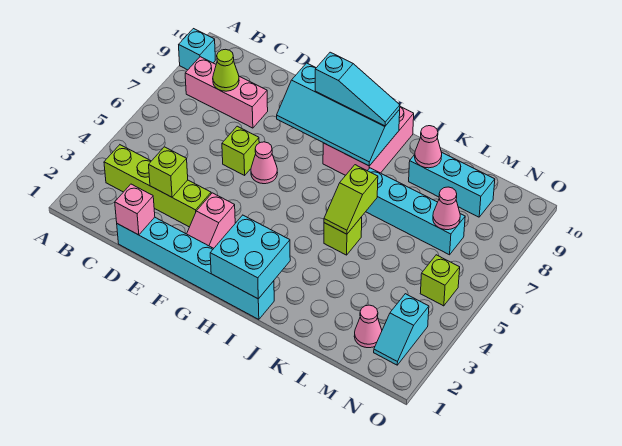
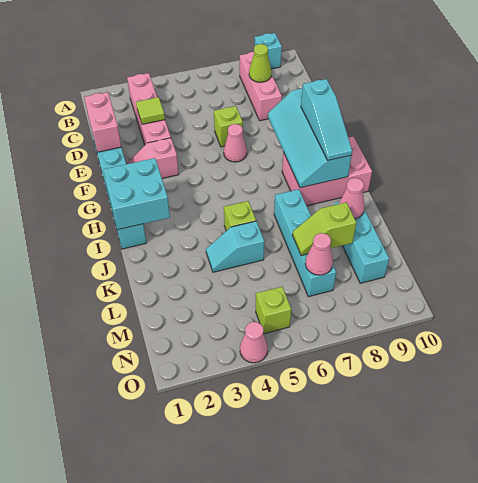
lime brick B3:E3 level 1 -> pink brick B3:E3 level 1
pink brick D1 level 2 -> pink brick D1:E1 level 2
lime brick D3 level 2 -> lime tile D3 level 2
lime slope J5:J6 level 2 top 6 -> lime slope L7:L8 level 2 top 8
pink cone M2 level 1 -> pink cone O4 level 1
cyan slope N2:N3 level 1 top 3 -> cyan slope K4:K5 level 1 top 5

